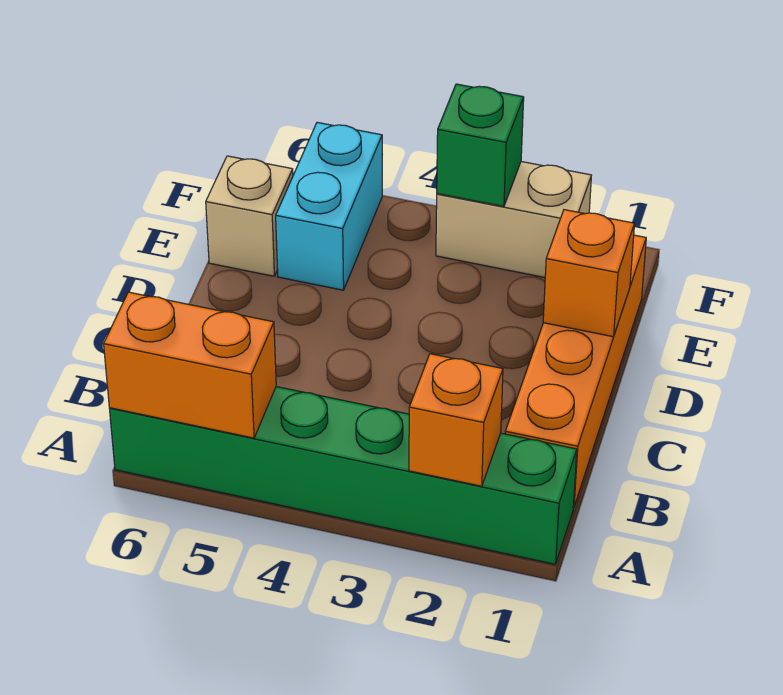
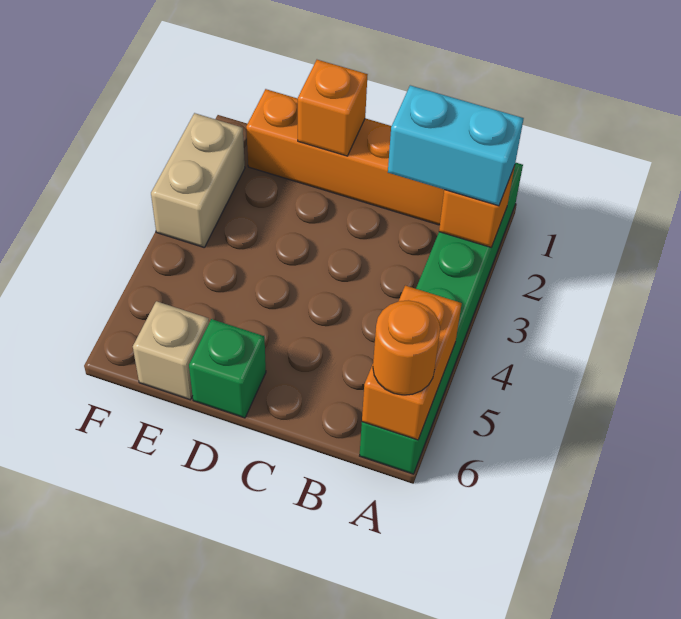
none -> orange round brick A6 level 3
cyan brick E5:F5 level 1 -> cyan brick A2:B2 level 3
green brick F3 level 2 -> green brick D6 level 1

